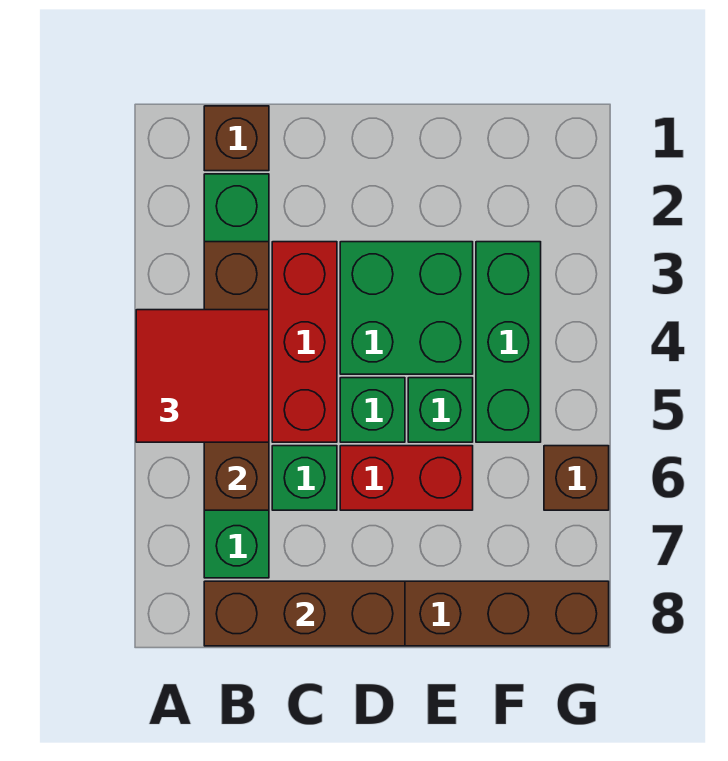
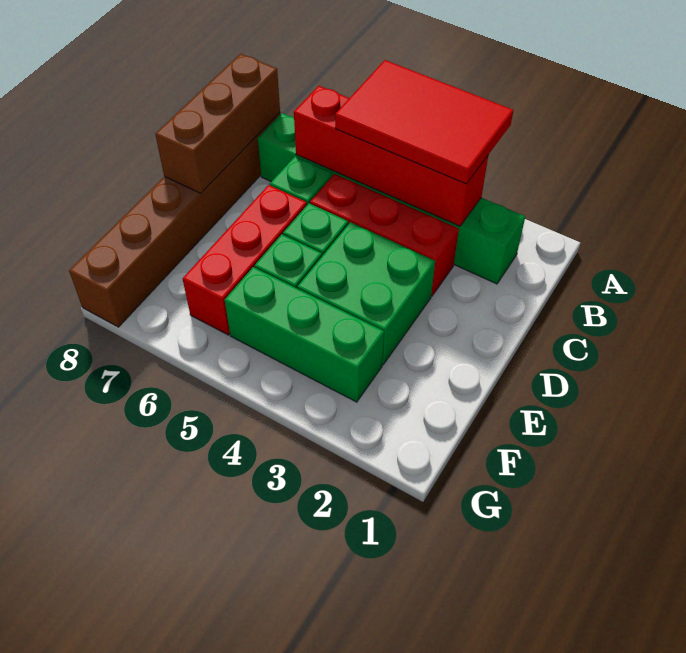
red tile A4:B5 level 3 -> red tile A3:B5 level 3
brown brick B1 level 1 -> none
brown brick B3:B6 level 2 -> red brick B3:B6 level 2
red brick D6:E6 level 1 -> red brick D6:F6 level 1
brown brick G6 level 1 -> none

